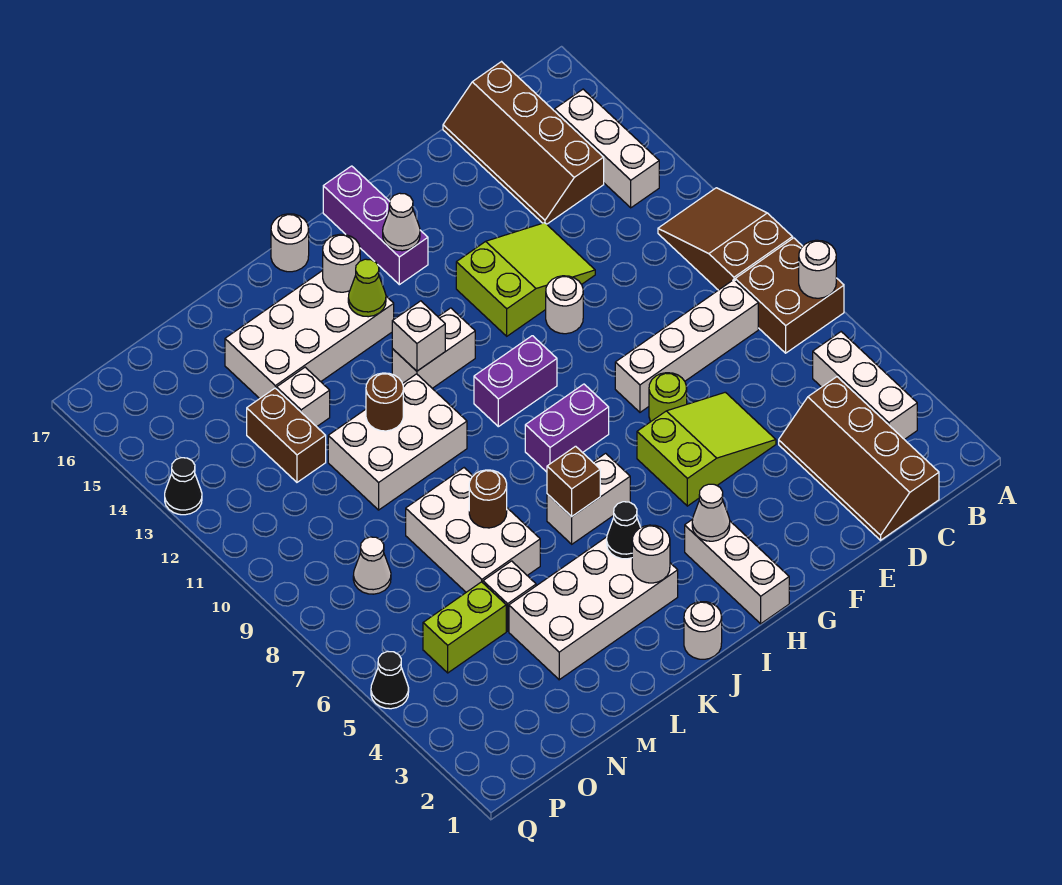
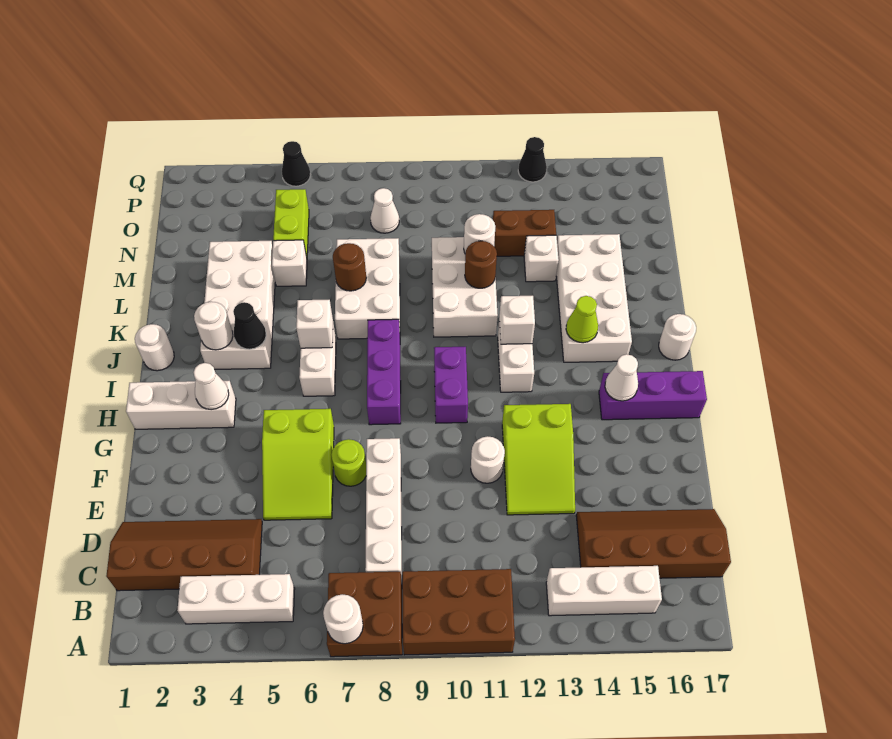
brown slope A9:B11 level 1 top 9 -> brown brick A9:B11 level 1
purple brick H8:I8 level 1 -> purple brick H8:J8 level 1
brown brick J6 level 2 -> white brick J6 level 2
white round brick J15 level 2 -> white round brick M11 level 2
white brick L6:M8 level 1 -> white brick K7:M8 level 1

